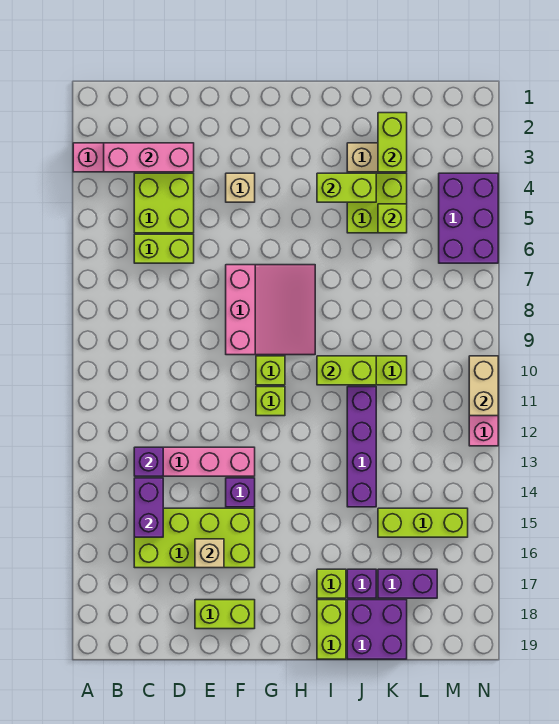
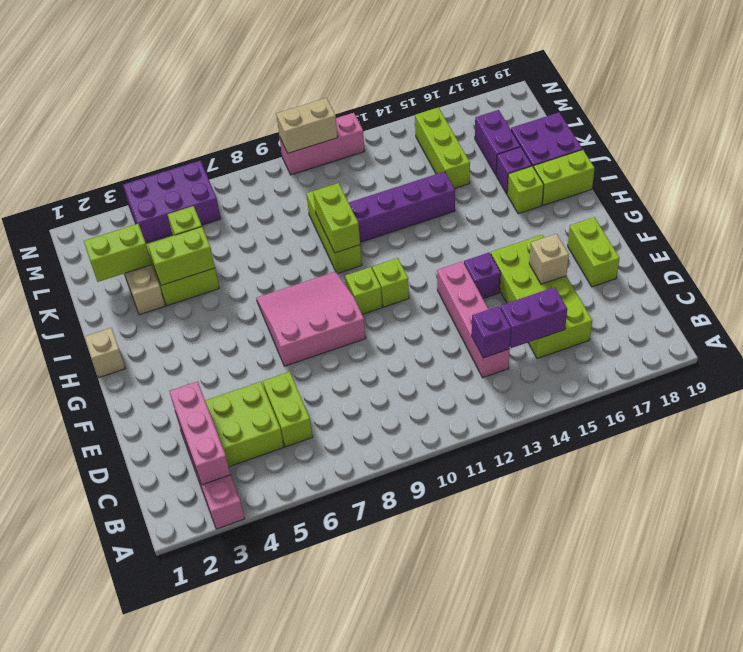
tan brick F4 level 1 -> tan brick H1 level 1
lime brick I4:J4 level 2 -> lime brick J4:J5 level 2

